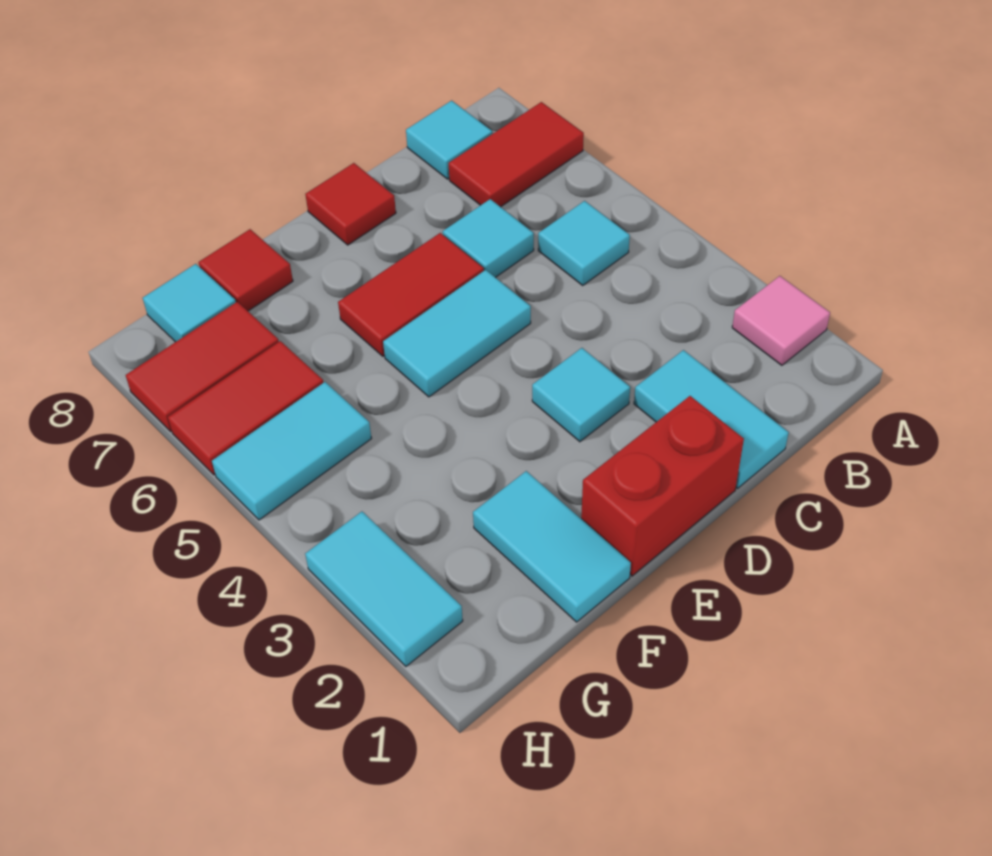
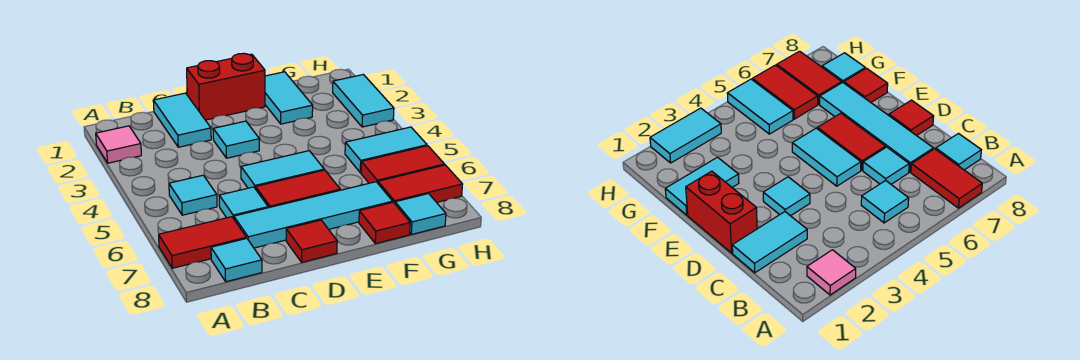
none -> cyan tile C7:F7 level 1

